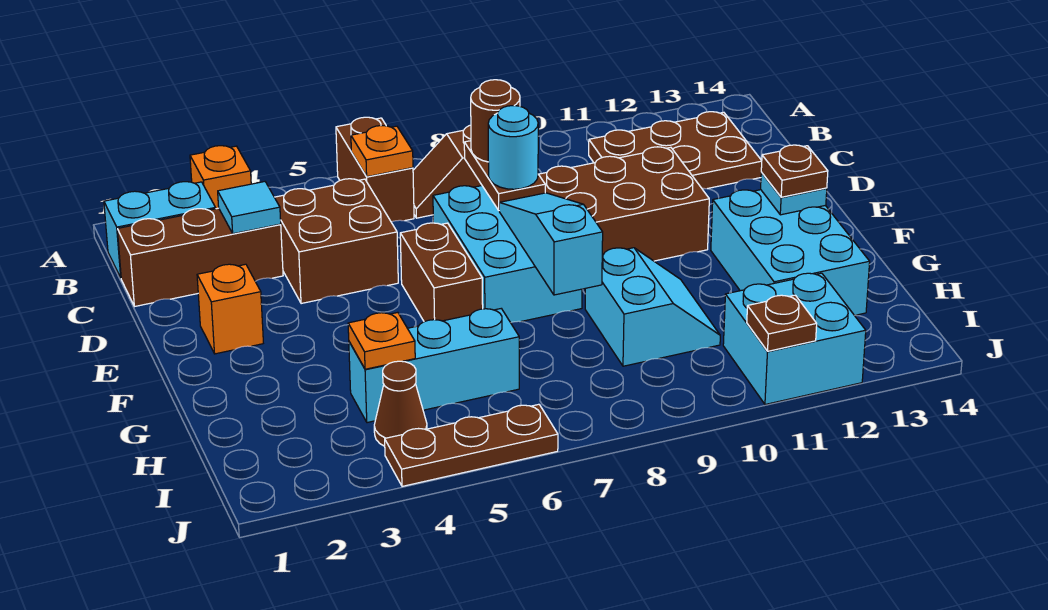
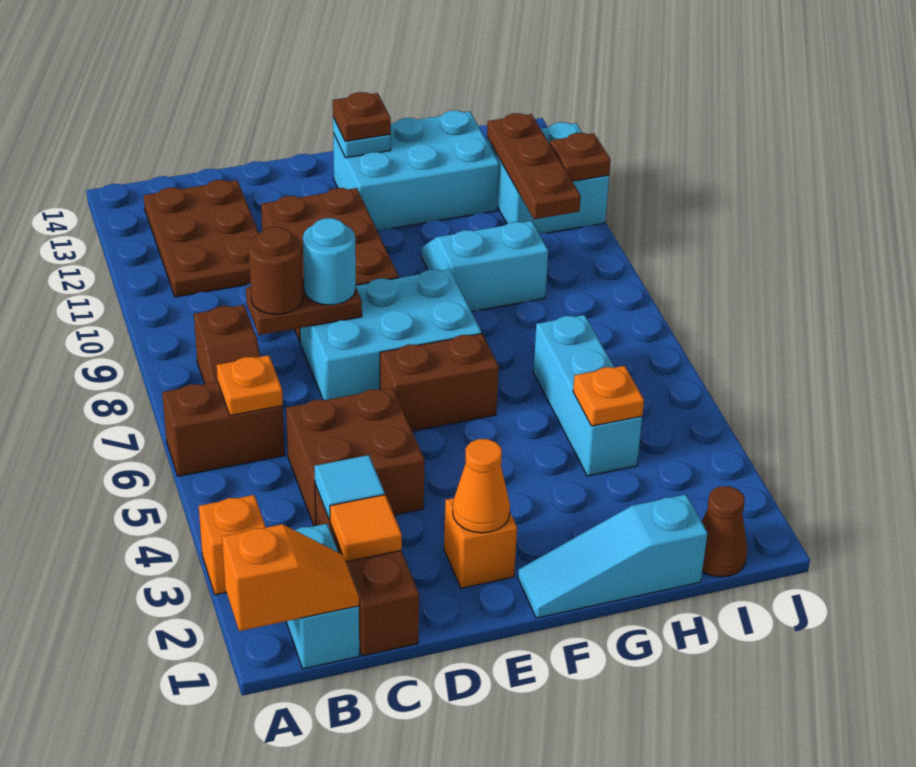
none -> orange slope A1:B1 level 2 top A
none -> orange tile C2 level 2
none -> orange cone E2 level 2
cyan slope E8:G8 level 2 top G -> cyan slope F1:H1 level 1 top H
brown cone I4 level 1 -> brown cone I1 level 1
brown plate J4:J6 level 1 -> brown plate I10:I12 level 2

